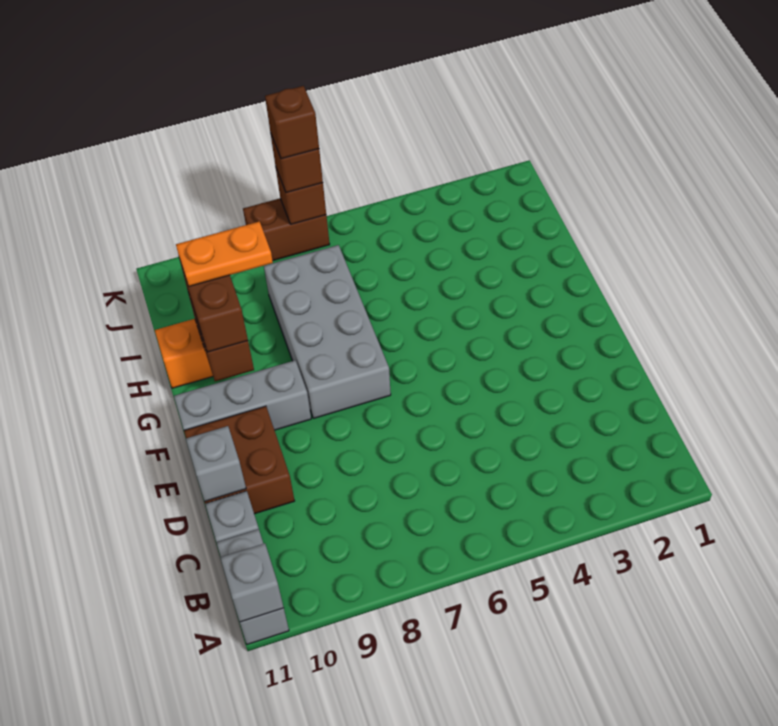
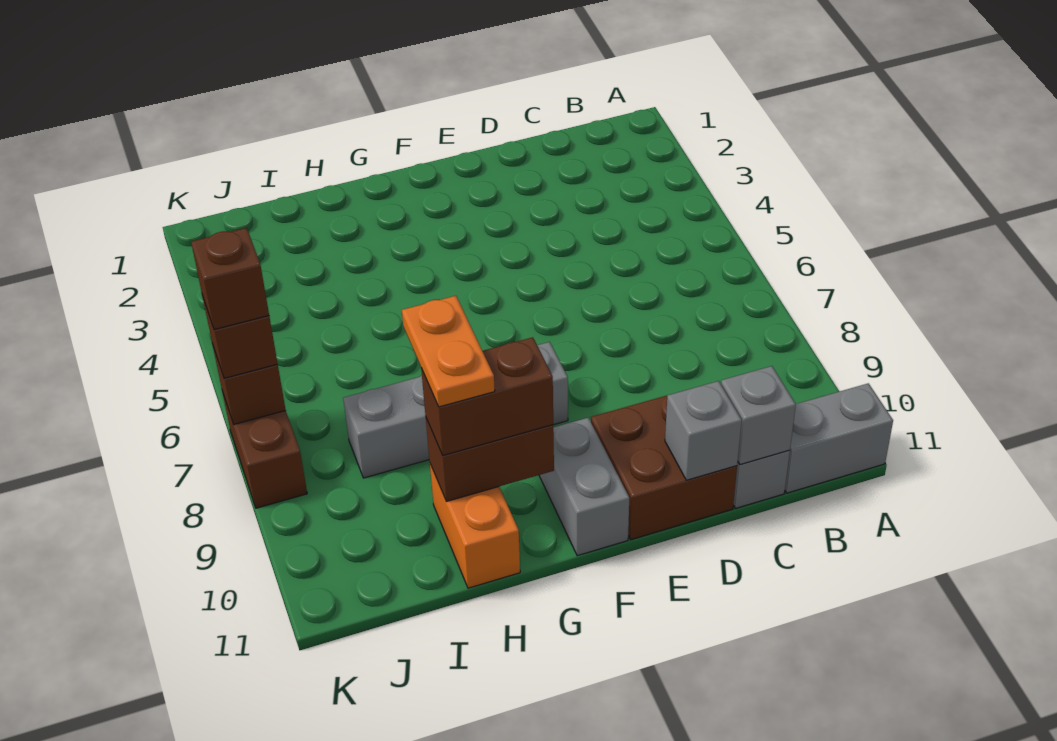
grey brick A11 level 2 -> grey brick C11 level 2
grey brick F7:I8 level 1 -> grey brick F8:I8 level 1
grey brick F9:F11 level 1 -> grey brick F10:F11 level 1

